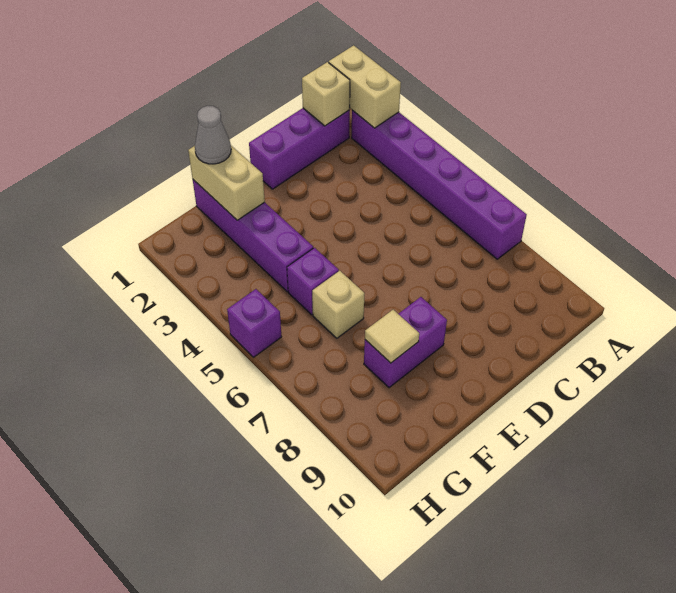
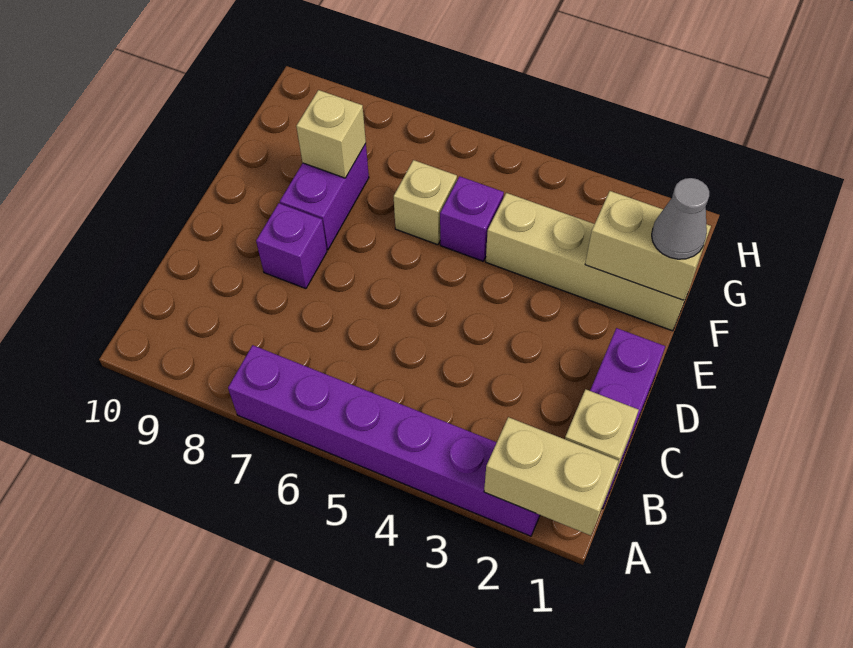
purple brick F1:F4 level 1 -> tan brick F1:F4 level 1
tan tile F8 level 2 -> tan brick F8 level 2
purple brick H5 level 1 -> purple brick D8 level 1

